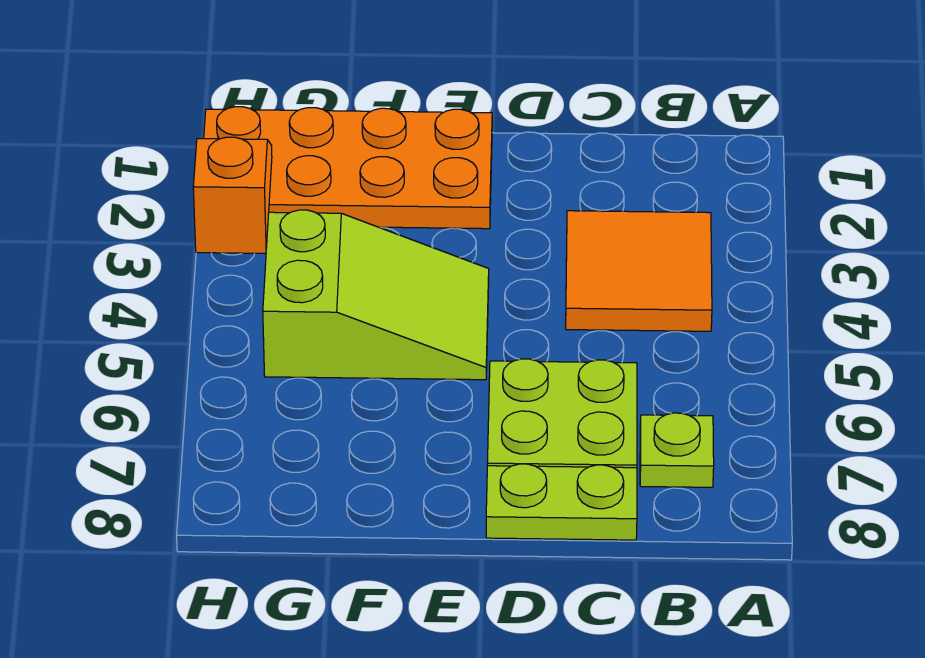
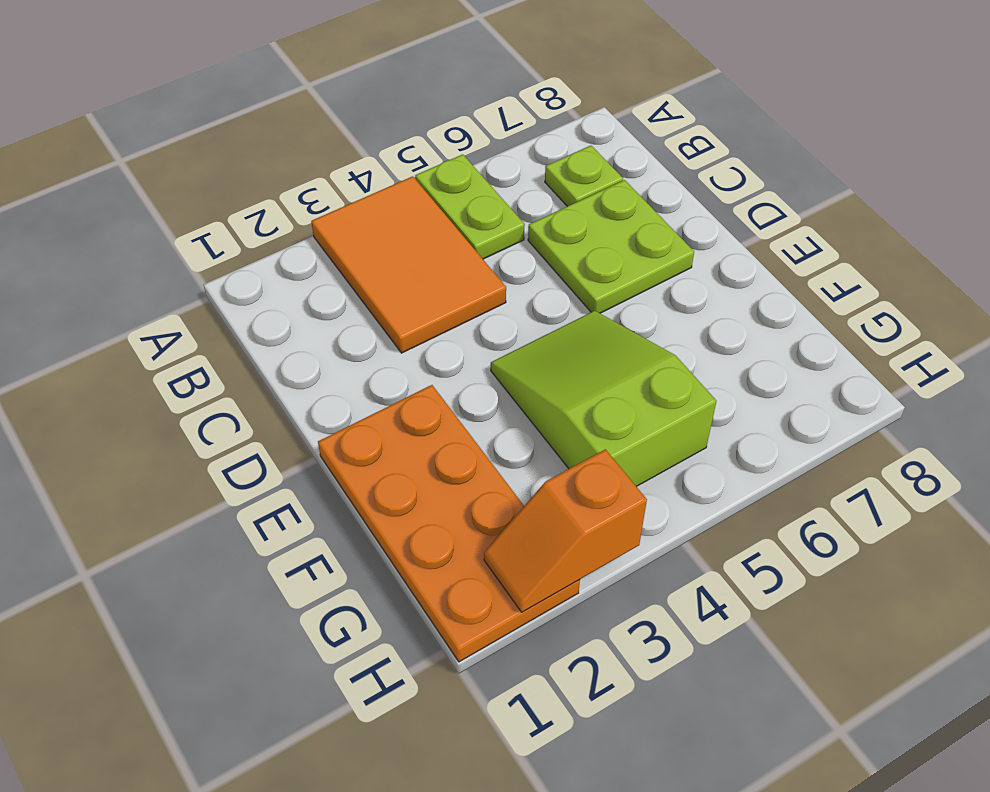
orange tile B3:C4 level 1 -> orange tile A3:C4 level 1
lime plate C8:D8 level 1 -> lime plate A5:B5 level 1

